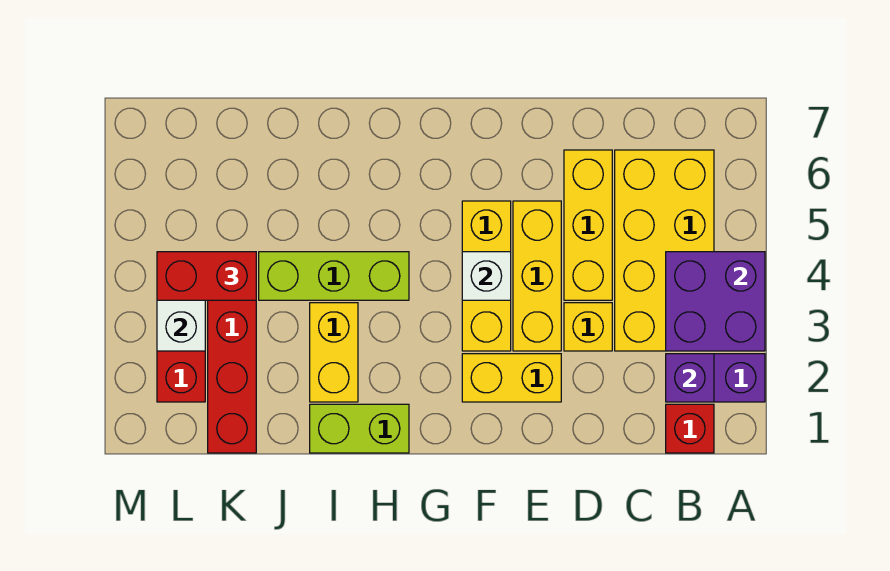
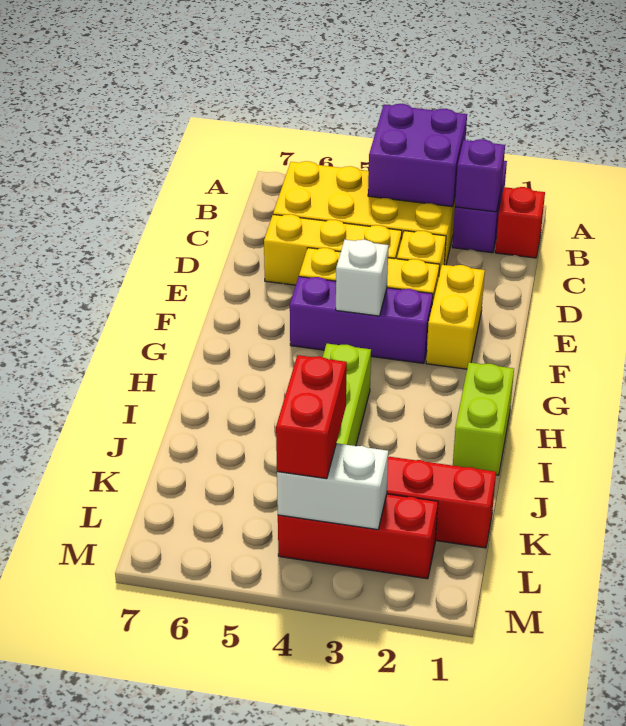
yellow brick F3:F5 level 1 -> purple brick F3:F5 level 1
yellow brick I2:I3 level 1 -> none

